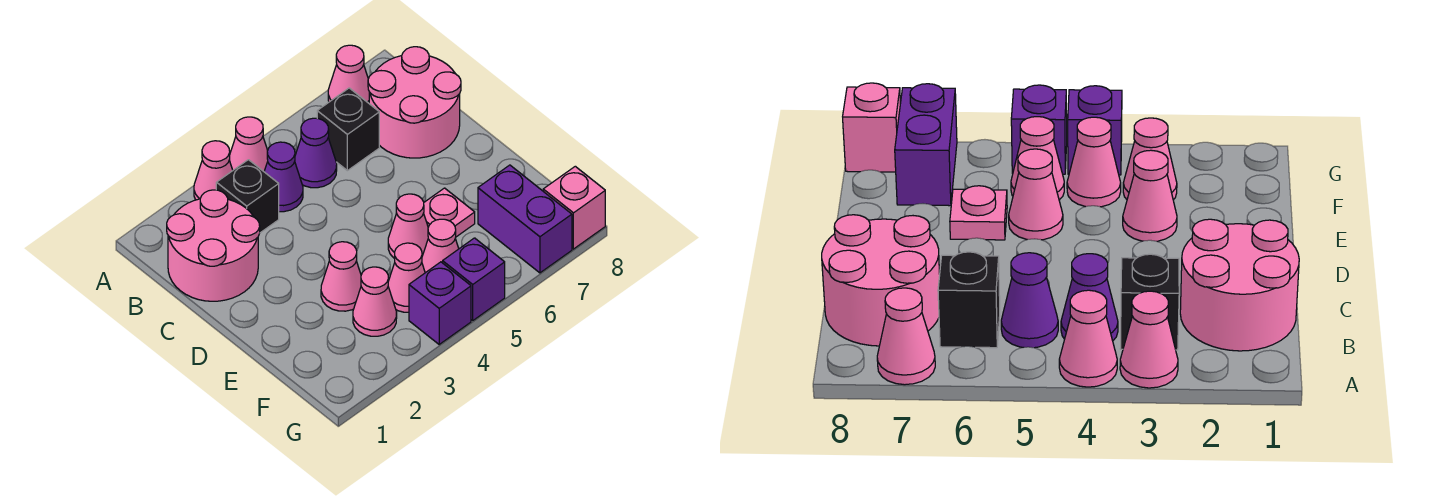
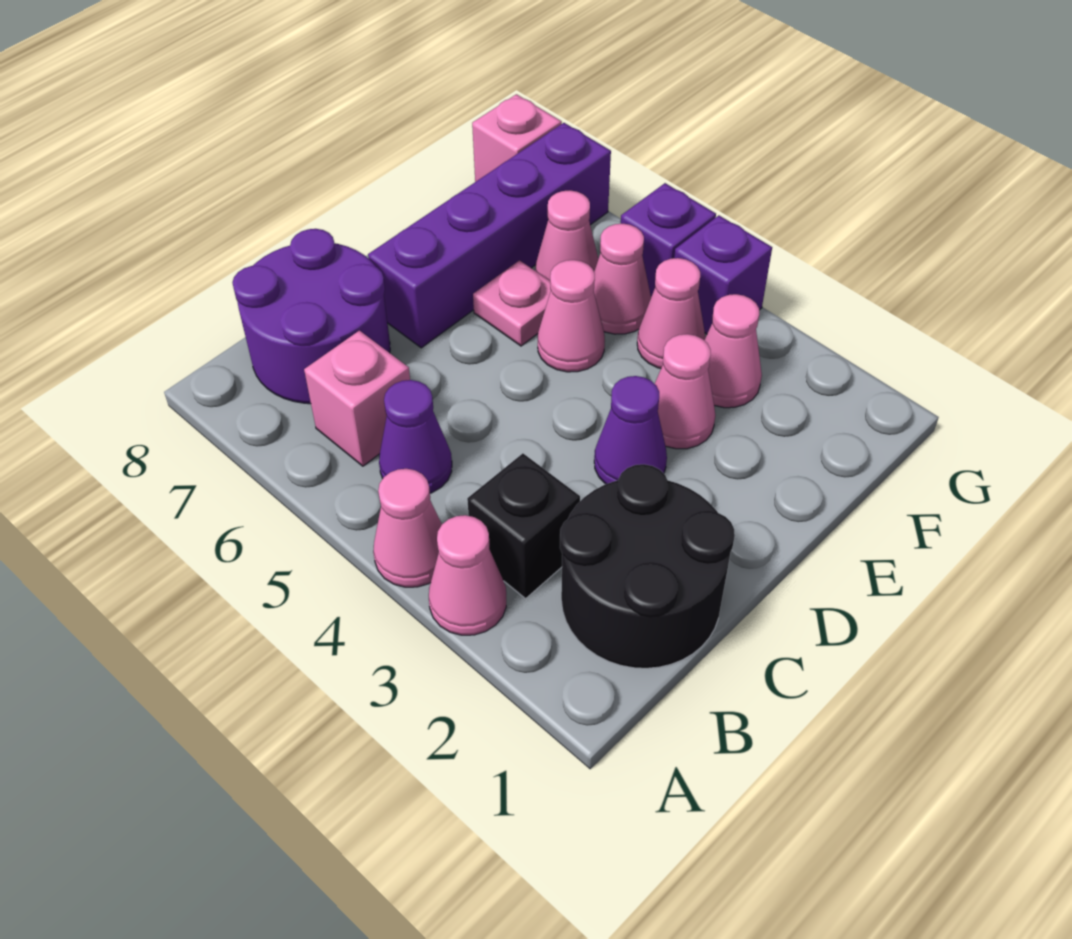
pink cone A7 level 1 -> pink cone F6 level 1
pink round brick B1:C2 level 1 -> black round brick B1:C2 level 1
purple cone B4 level 1 -> purple cone D3 level 1
black brick B6 level 1 -> pink brick B6 level 1
pink round brick B7:C8 level 1 -> purple round brick B7:C8 level 1
purple brick F7:G7 level 1 -> purple brick D7:G7 level 1

